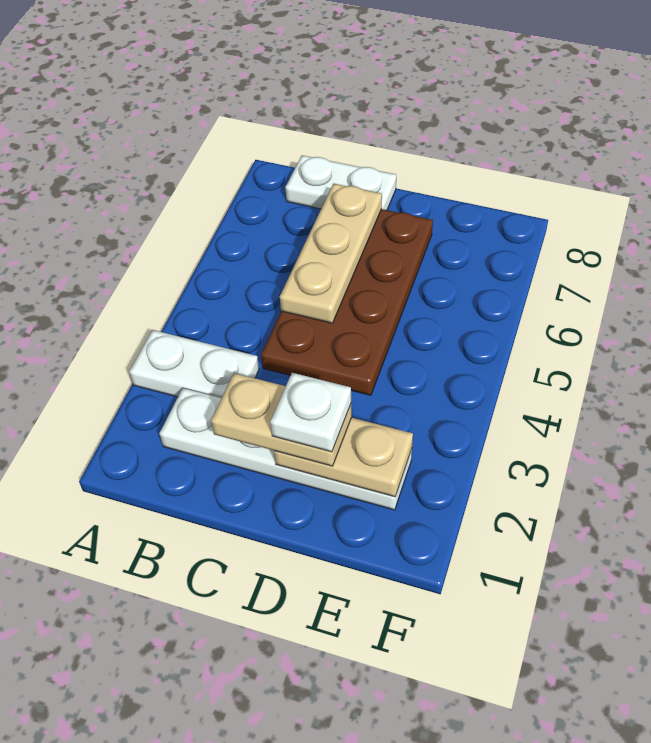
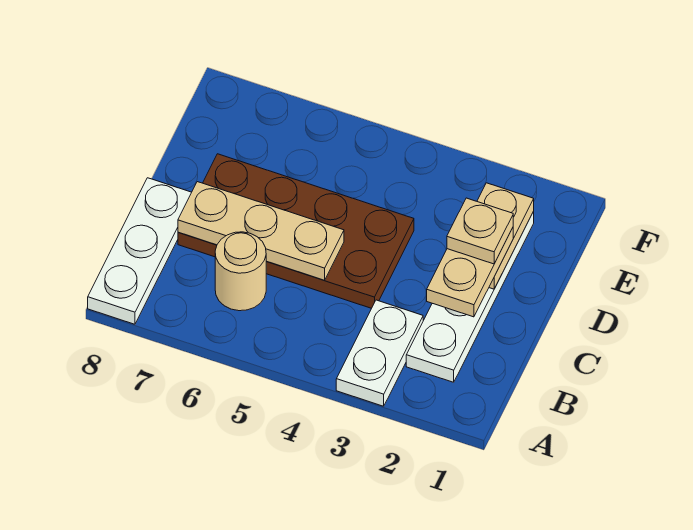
none -> tan round brick B6 level 1
white plate B8:C8 level 1 -> white plate A8:C8 level 1
white plate D2 level 4 -> tan plate D2 level 4

